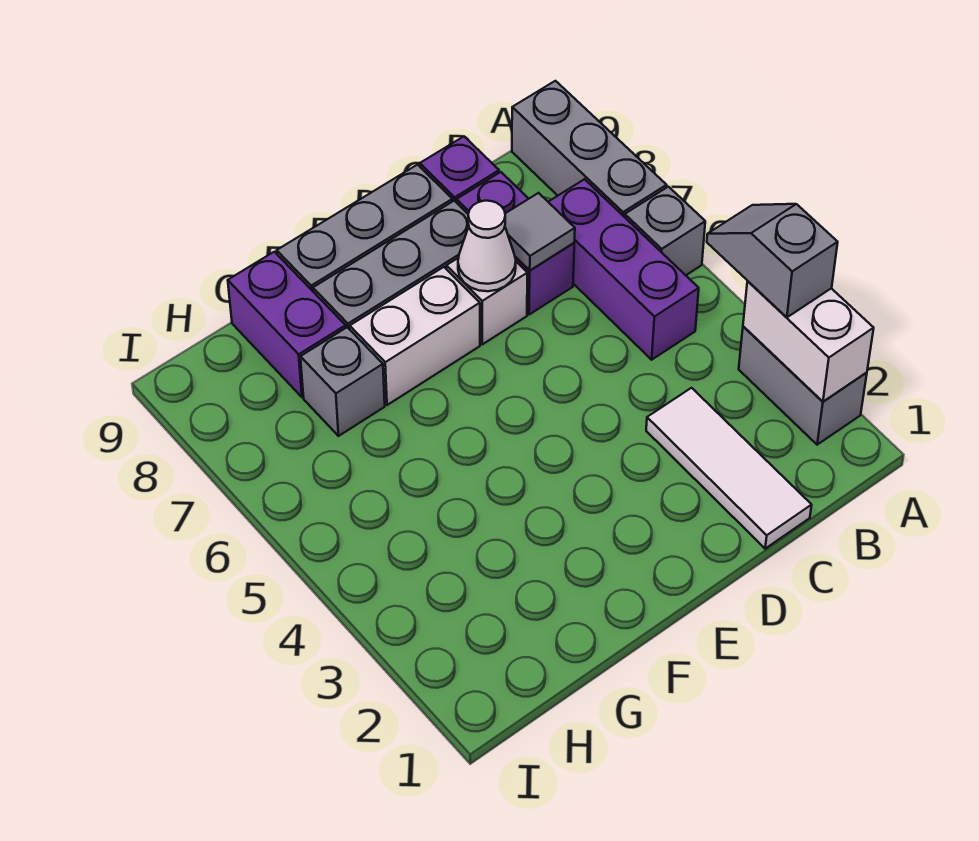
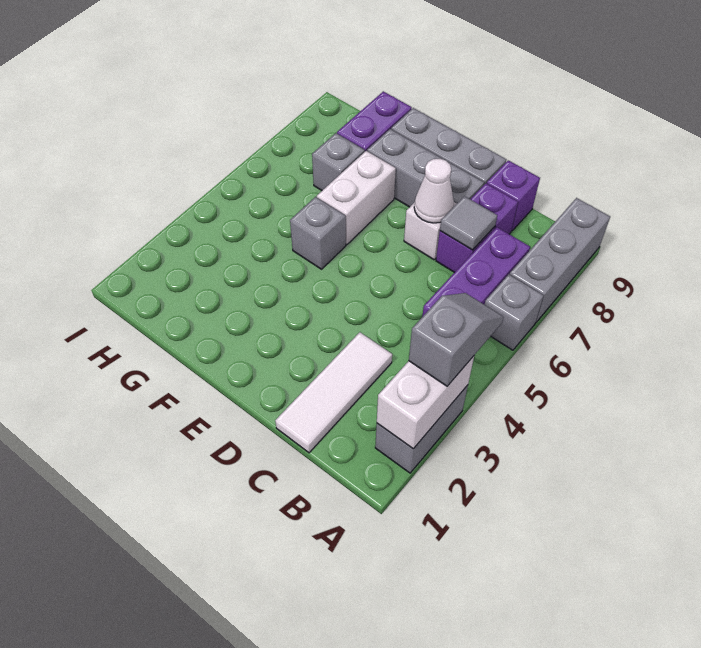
white brick E7:F7 level 1 -> white brick F6:F7 level 1
none -> grey brick F5 level 1

